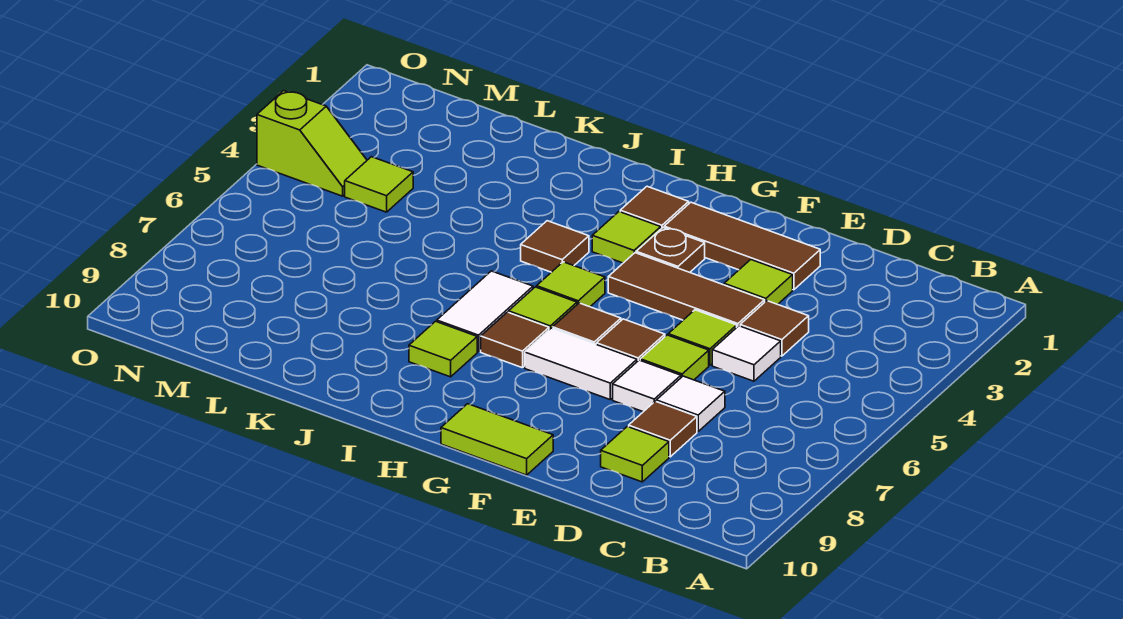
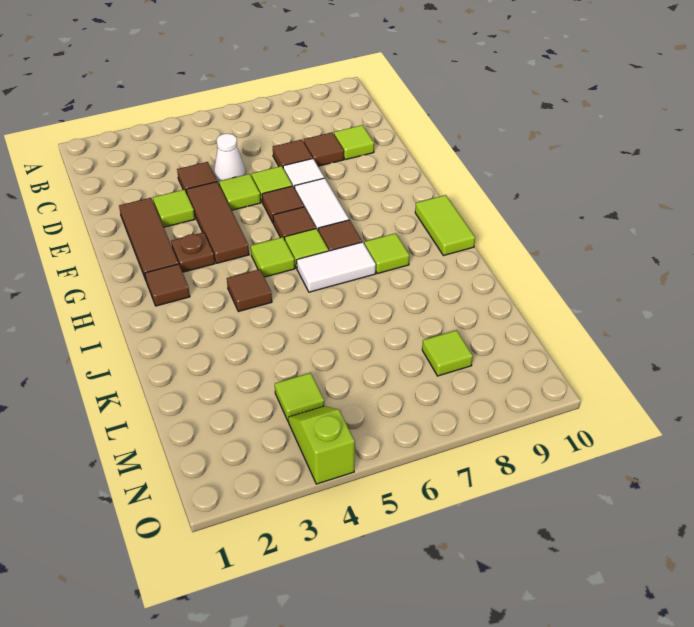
white tile D5 level 1 -> white cone D5 level 1
white tile D7 level 1 -> brown tile D7 level 1
lime tile F10:G10 level 1 -> lime tile H10:I10 level 1
lime tile H3 level 1 -> lime tile M8 level 1

